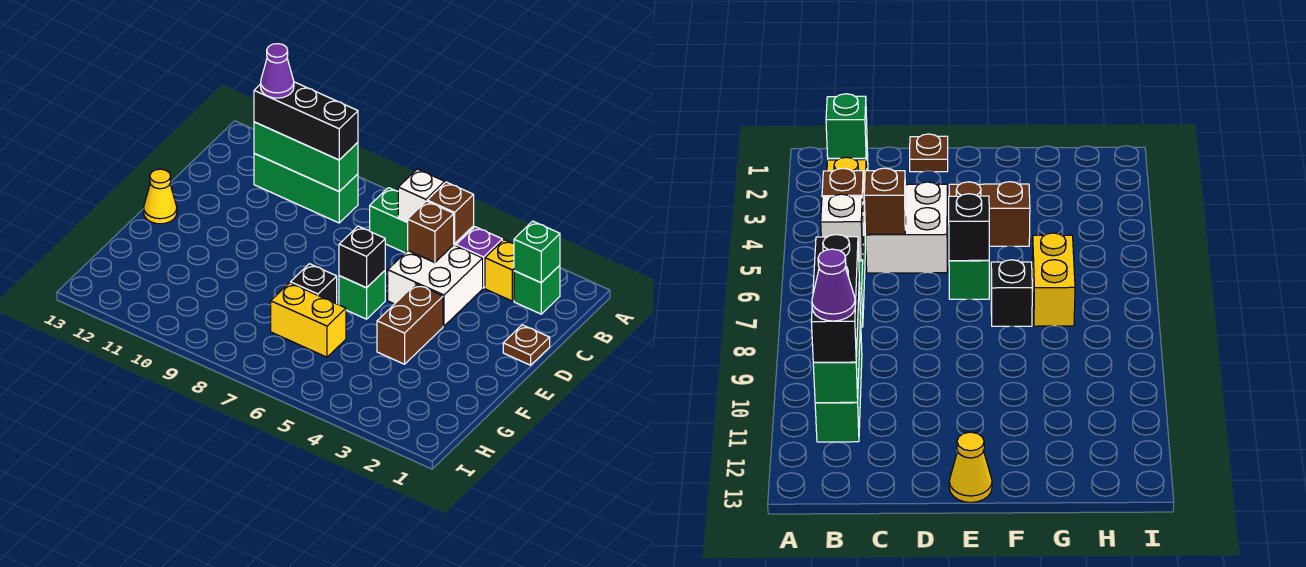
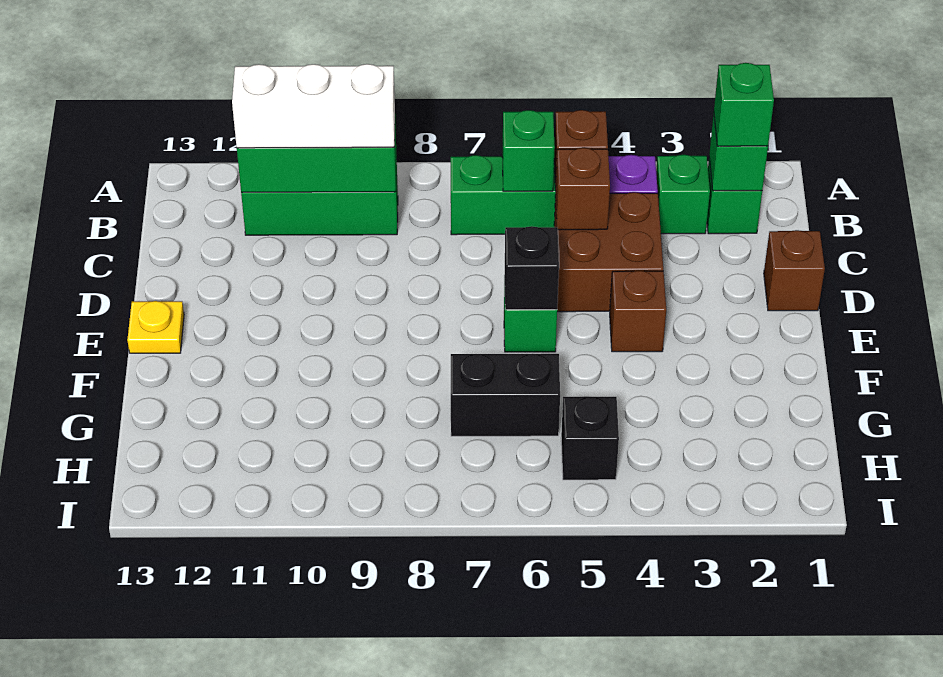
none -> green brick B2 level 3
yellow brick B3 level 1 -> green brick B3 level 1
white brick B6 level 2 -> green brick B6 level 2
black brick B9:B11 level 3 -> white brick B9:B11 level 3
purple cone B11 level 4 -> none
white brick C4:D5 level 1 -> brown brick C4:D5 level 1
brown plate D1 level 1 -> brown brick D1 level 1
brown brick E4:F4 level 1 -> brown brick E4 level 1
yellow cone E13 level 1 -> yellow plate E13 level 1
black brick F7 level 1 -> black brick H5 level 1
yellow brick G6:G7 level 1 -> black brick G6:G7 level 1

